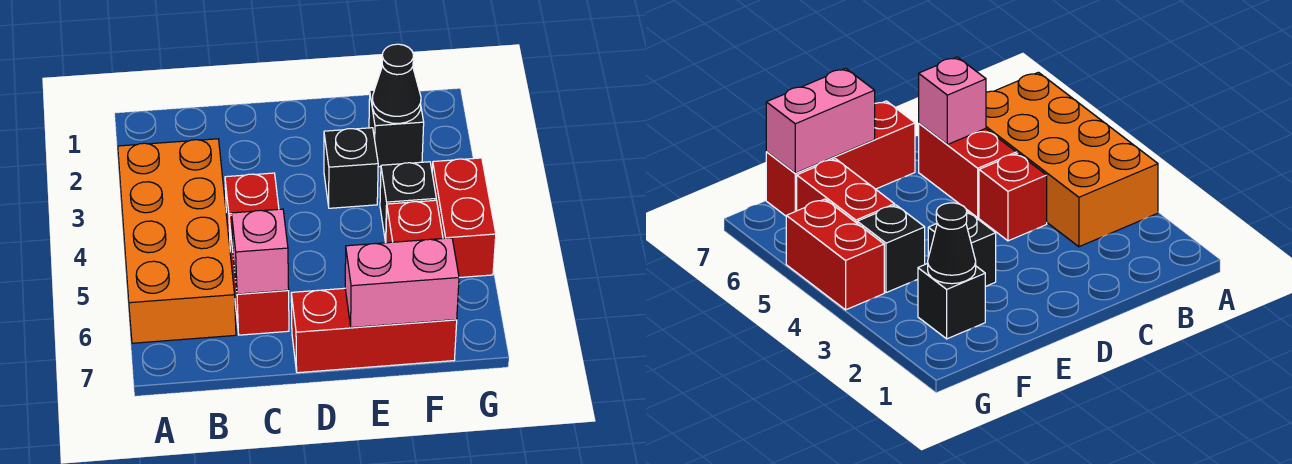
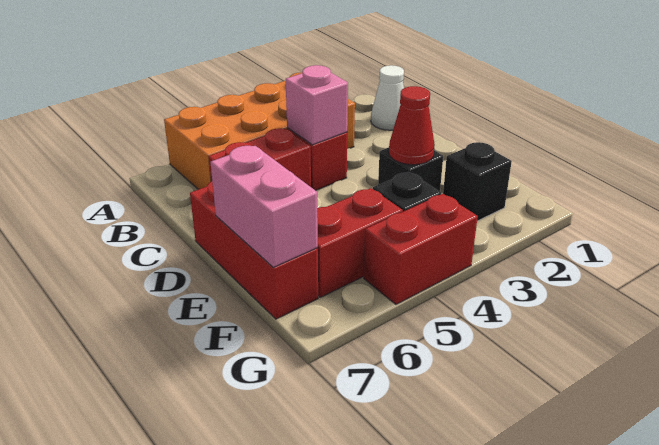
none -> white cone B1 level 1
pink brick C6 level 2 -> pink brick C4 level 2
none -> red cone E3 level 2
black cone F2 level 2 -> none

